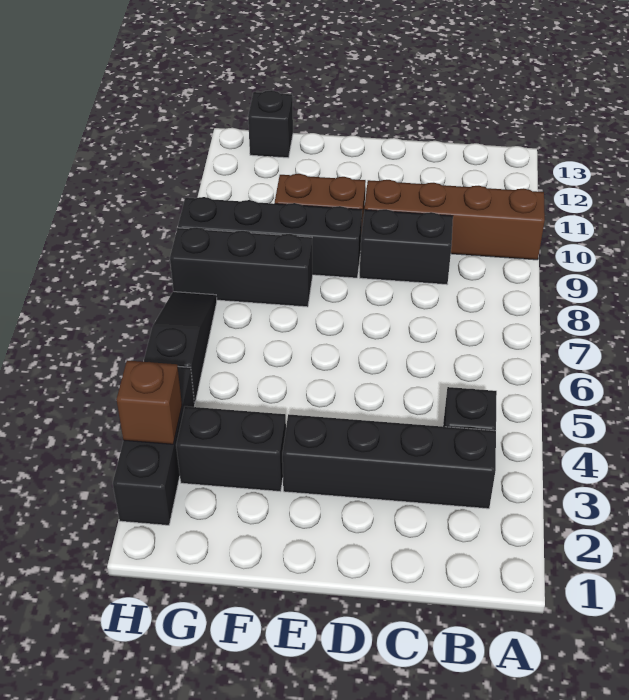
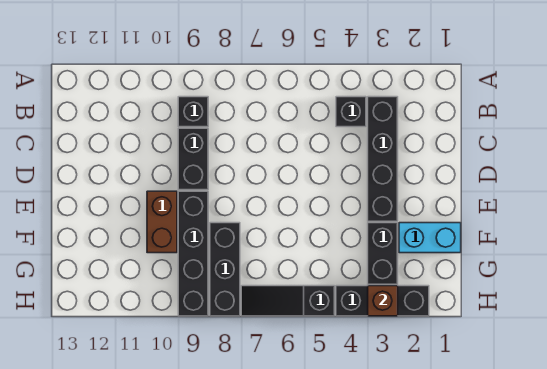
brown brick A10:D10 level 1 -> none
none -> cyan brick F1:F2 level 1
black brick G13 level 1 -> black brick B9 level 1

